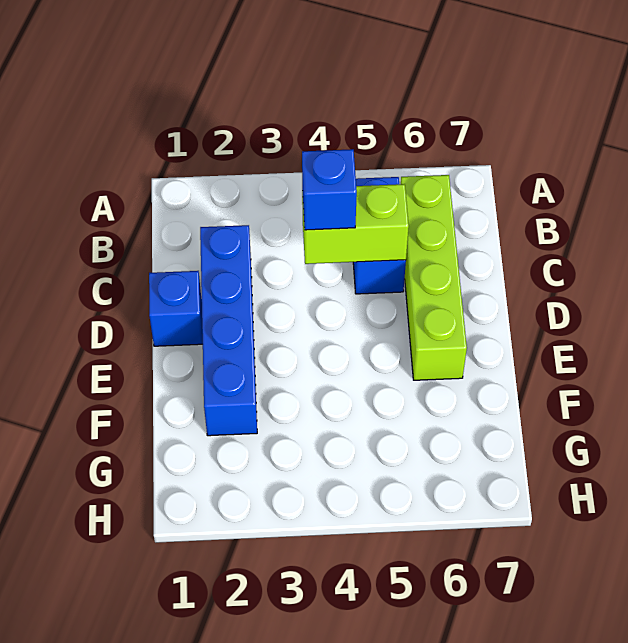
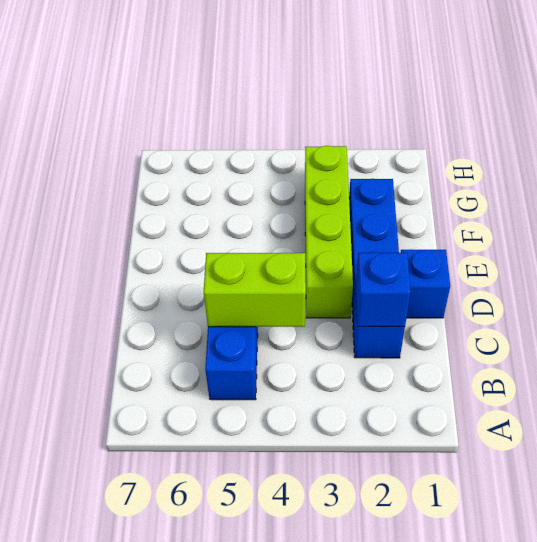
lime brick B6:E6 level 1 -> lime brick D3:G3 level 1
blue brick C4 level 3 -> blue brick C2 level 2

